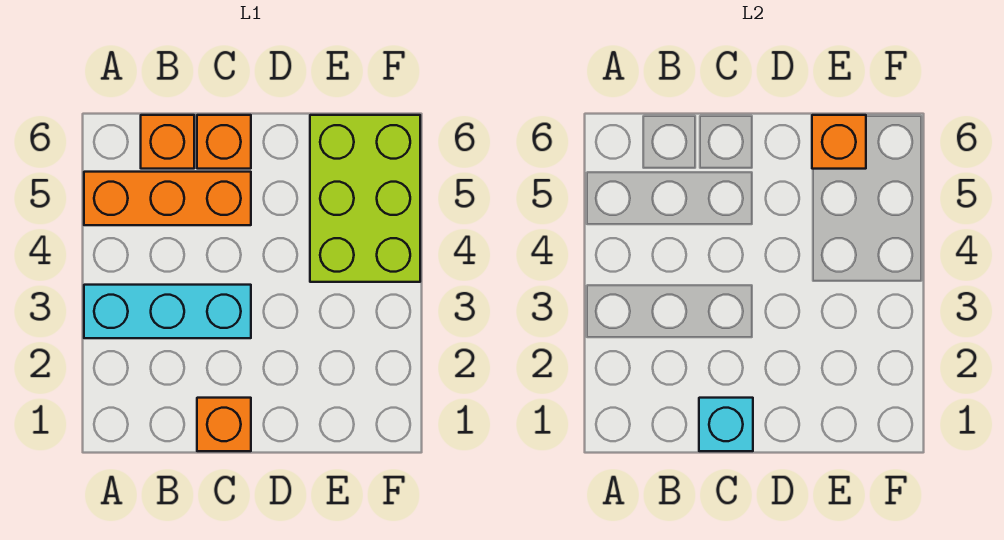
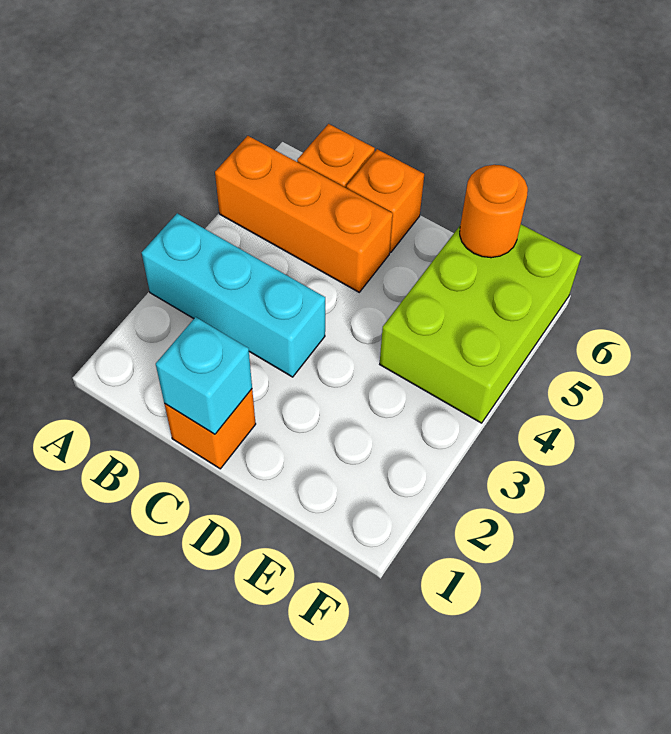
orange brick E6 level 2 -> orange round brick E6 level 2

